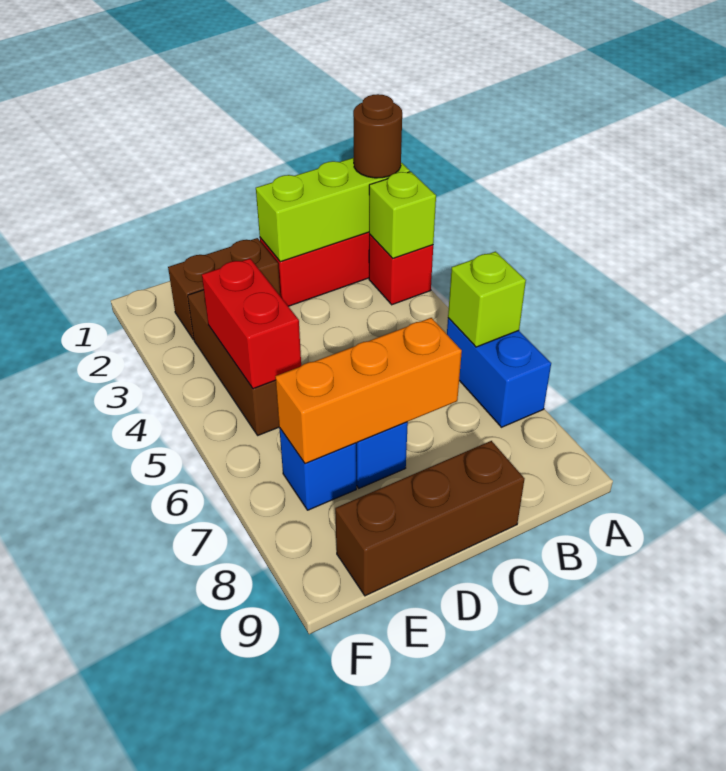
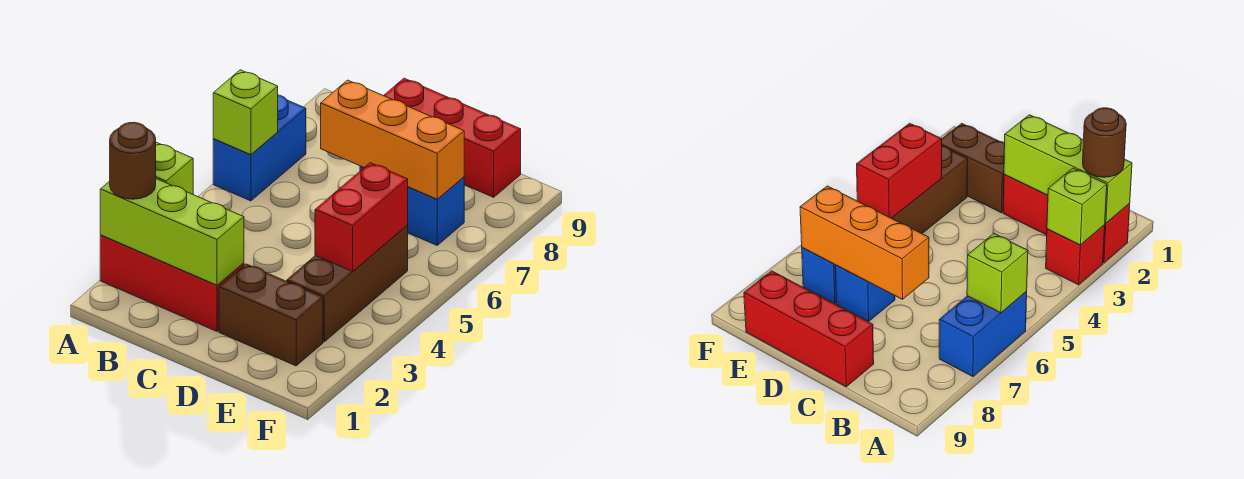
brown brick C9:E9 level 1 -> red brick C9:E9 level 1

